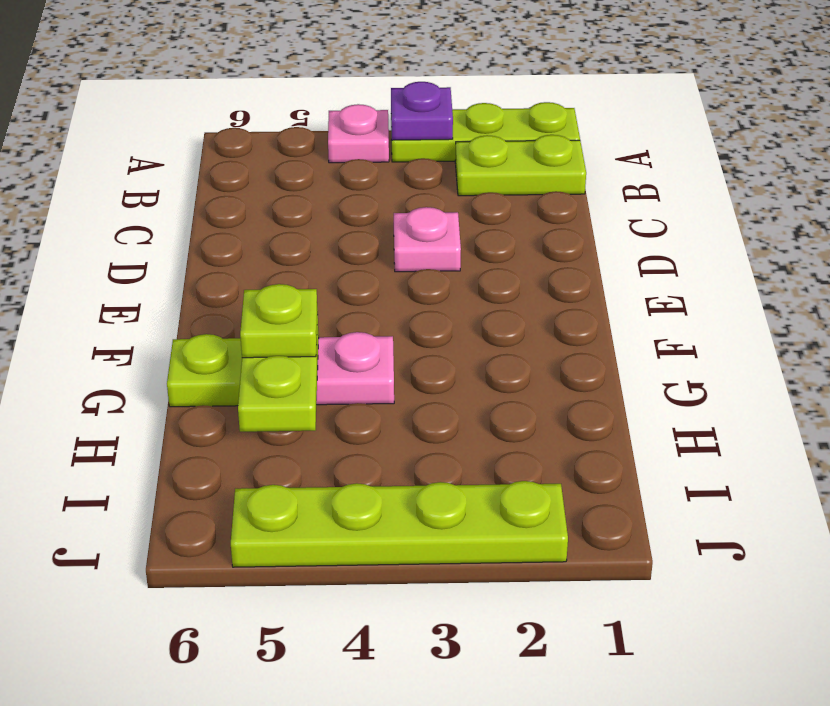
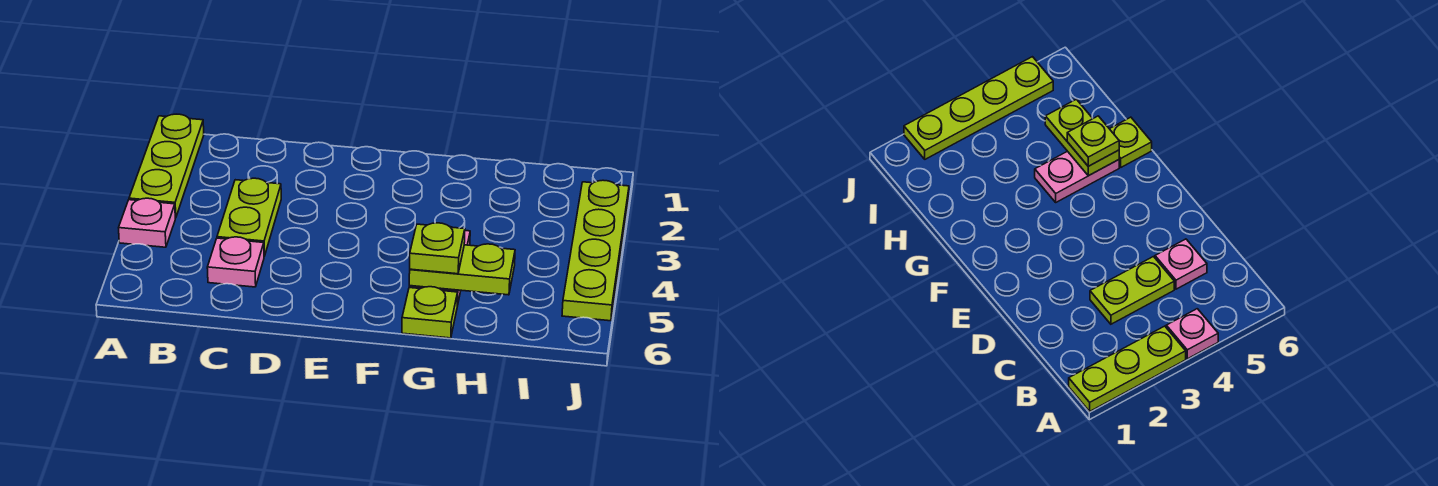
purple plate A3 level 2 -> none
lime plate B1:B2 level 1 -> lime plate C3:C4 level 1
pink plate D3 level 1 -> pink plate C5 level 1

